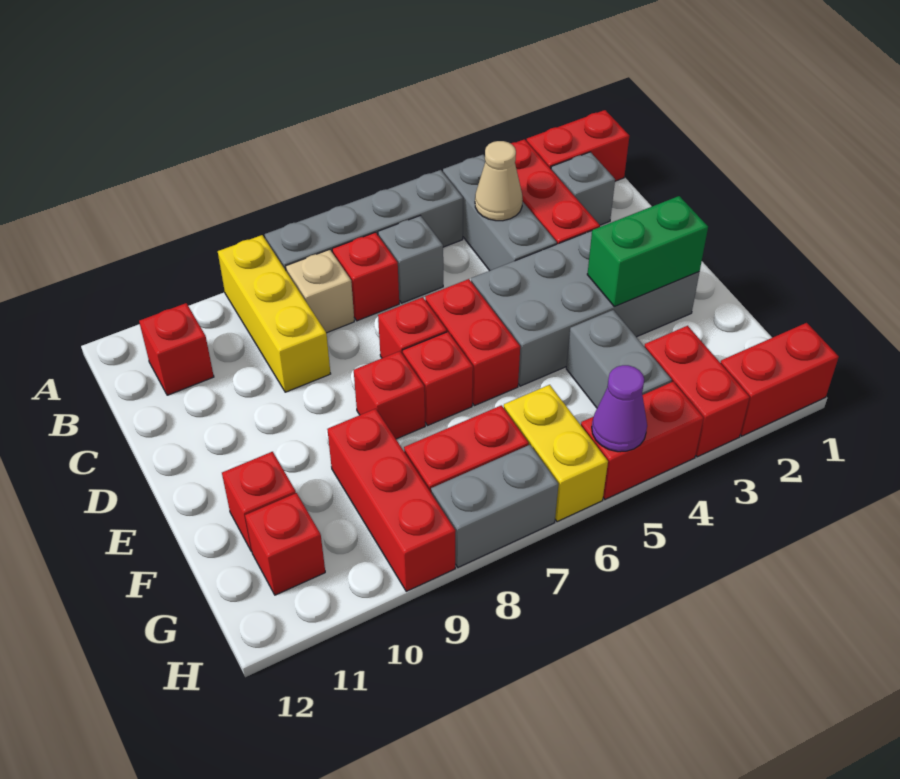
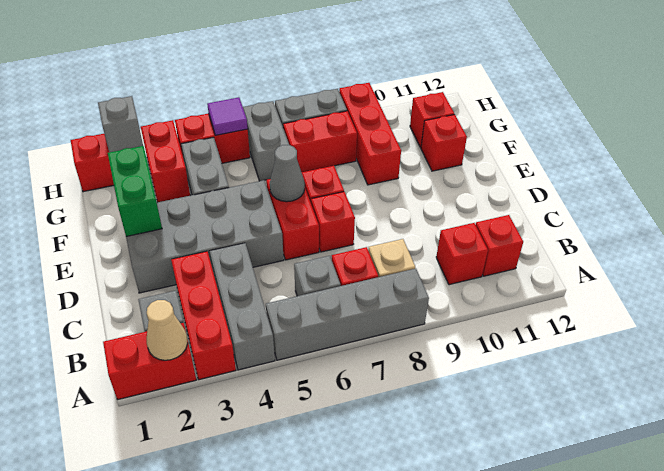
yellow brick A9:C9 level 1 -> none
tan cone B4 level 2 -> tan cone A2 level 2
green brick E2:E3 level 2 -> green brick E2:F2 level 2
none -> grey cone E6 level 2
red brick E8 level 1 -> red brick B10 level 1
yellow brick G6:H6 level 1 -> grey brick G6:H6 level 1
none -> grey brick H2 level 2
purple cone H5 level 2 -> purple tile H5 level 2

